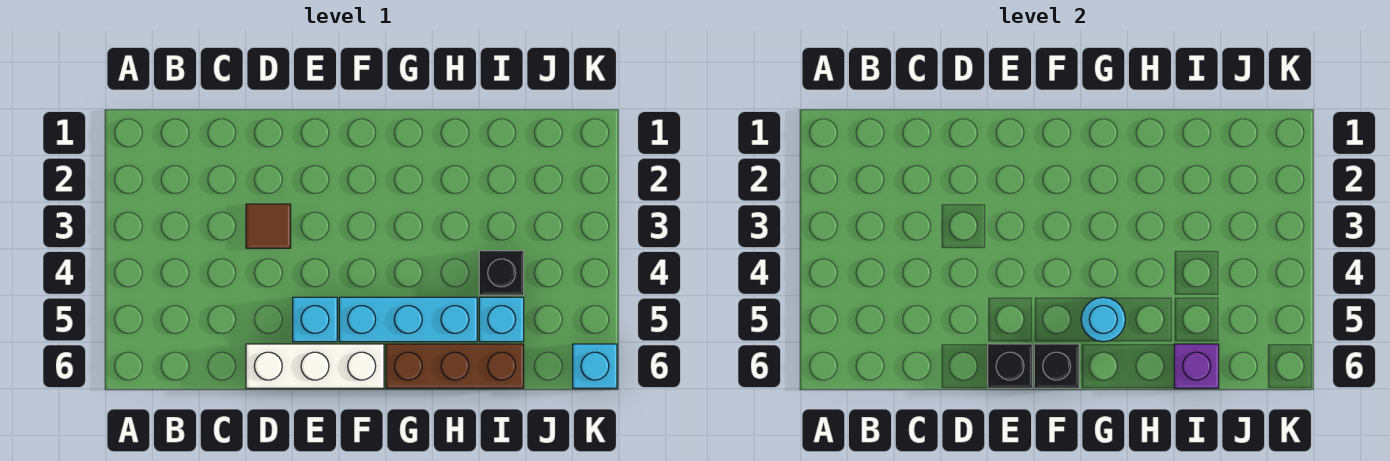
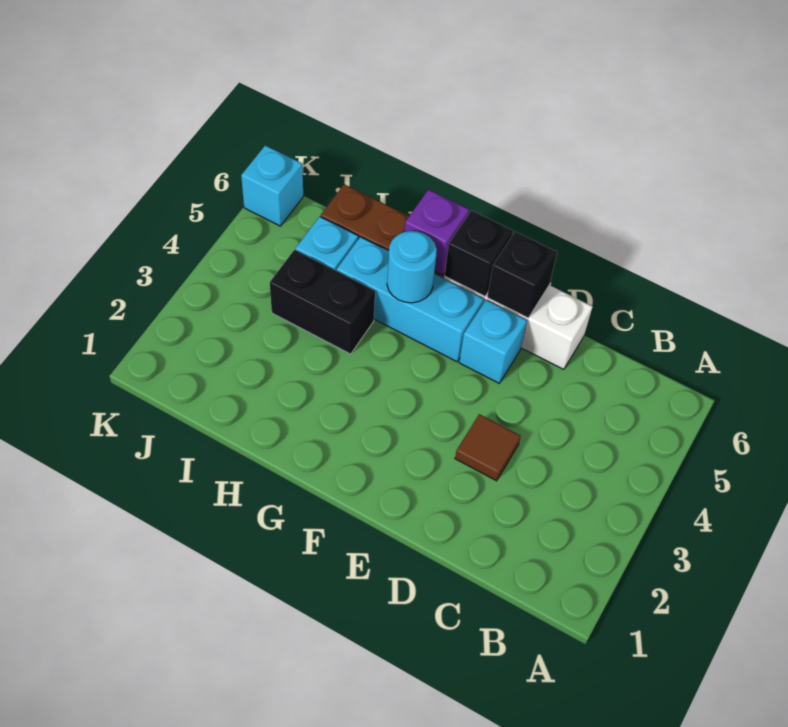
black brick I4 level 1 -> black brick H4:I4 level 1
purple brick I6 level 2 -> purple brick G6 level 2

